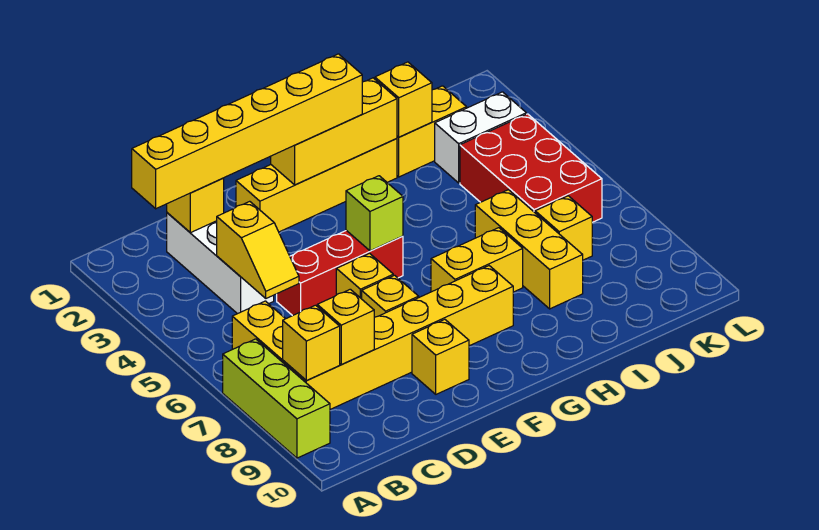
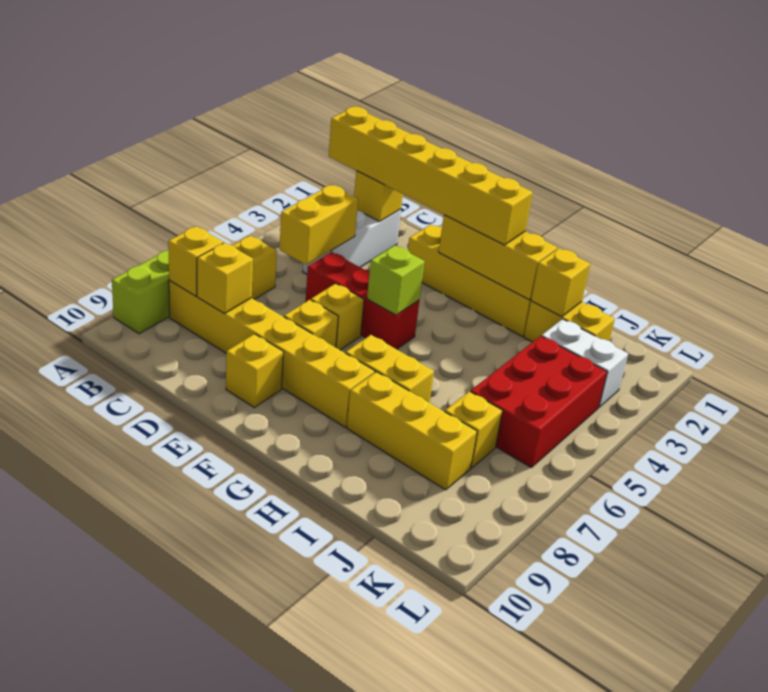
yellow slope C4:C5 level 2 top 4 -> yellow brick C4:C5 level 2
yellow brick I6:I8 level 1 -> yellow brick H8:J8 level 1

